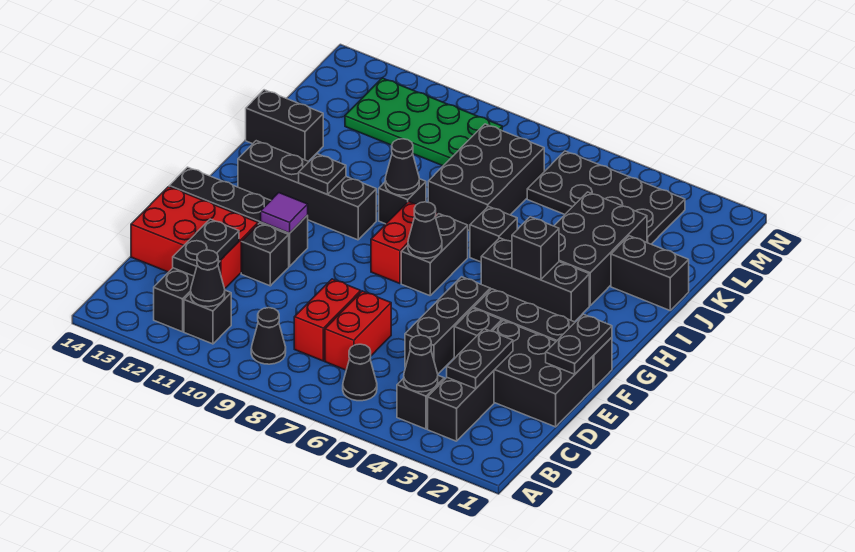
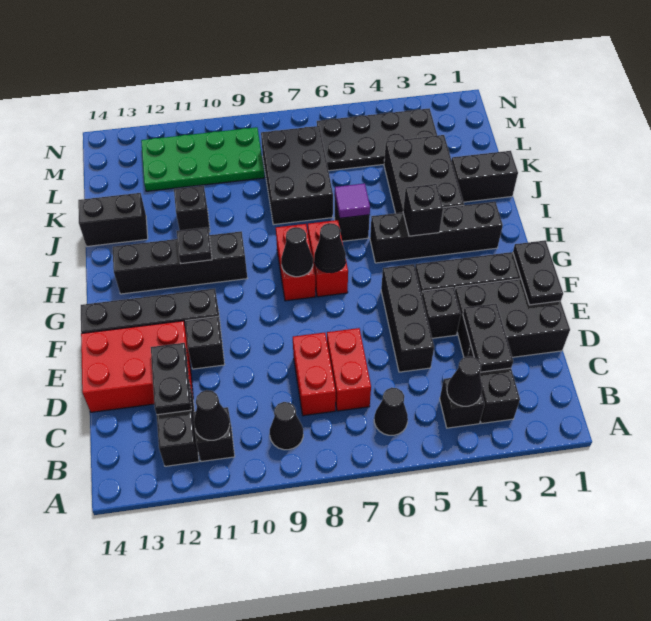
purple tile F11 level 2 -> purple tile I6 level 2
black brick G7:H7 level 1 -> red brick G7:H7 level 1
black brick H3:H5 level 1 -> black brick H2:H5 level 1
black brick I9 level 1 -> black brick J11 level 1
black cone I9 level 2 -> black cone G8 level 2

